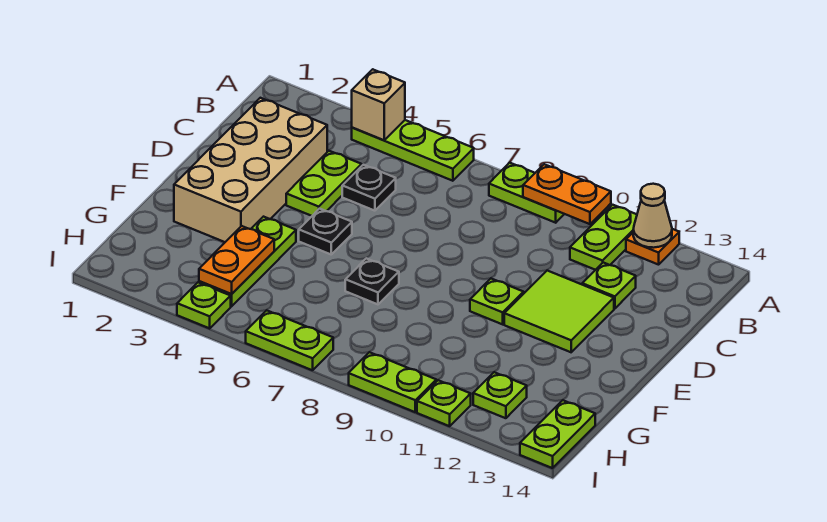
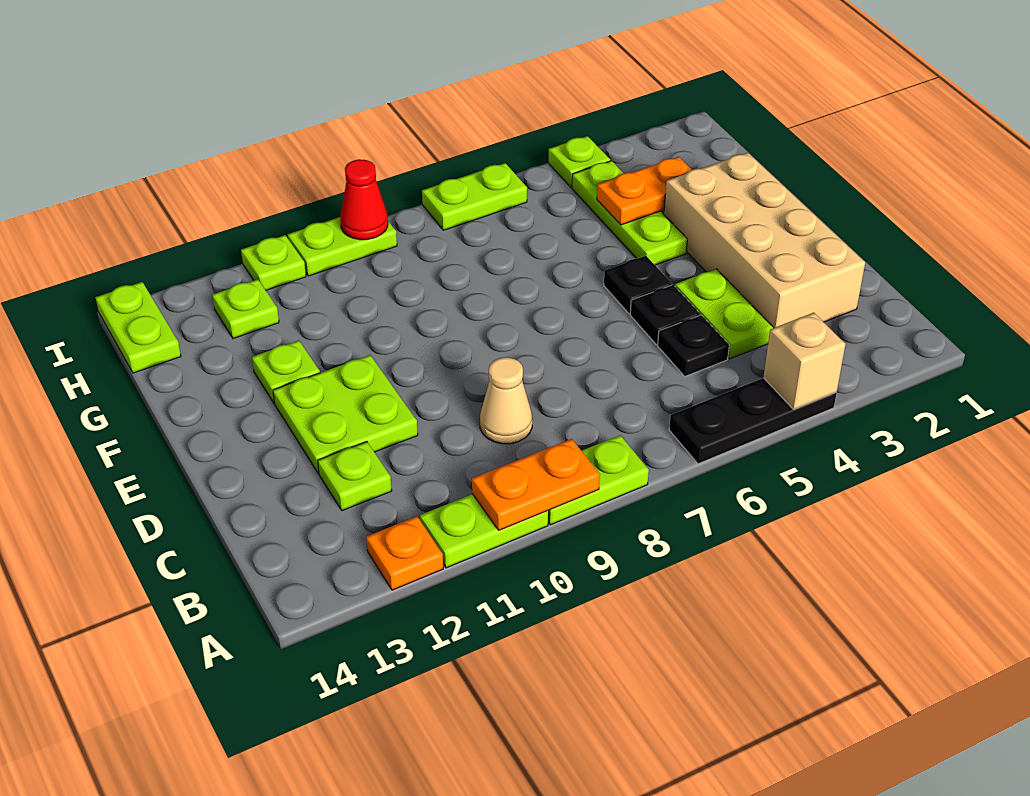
lime plate A4:A6 level 1 -> black plate A4:A6 level 1
lime plate A11:B11 level 1 -> lime plate A10:A11 level 1
tan cone A12 level 2 -> tan cone C9 level 1
lime tile D11:E12 level 1 -> lime plate D11:E12 level 1
lime plate E10 level 1 -> lime plate F12 level 1
black plate F7 level 1 -> black plate D5 level 1
orange plate G4:H4 level 2 -> orange plate G3:G4 level 2
none -> red cone I9 level 2

